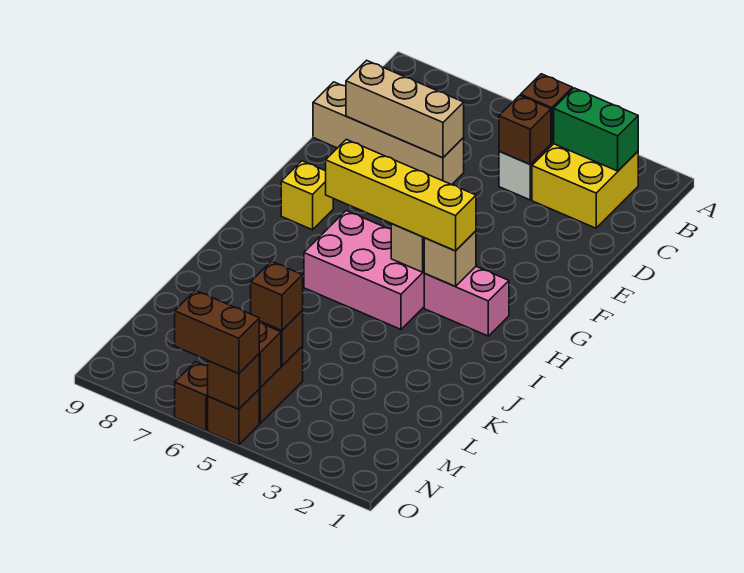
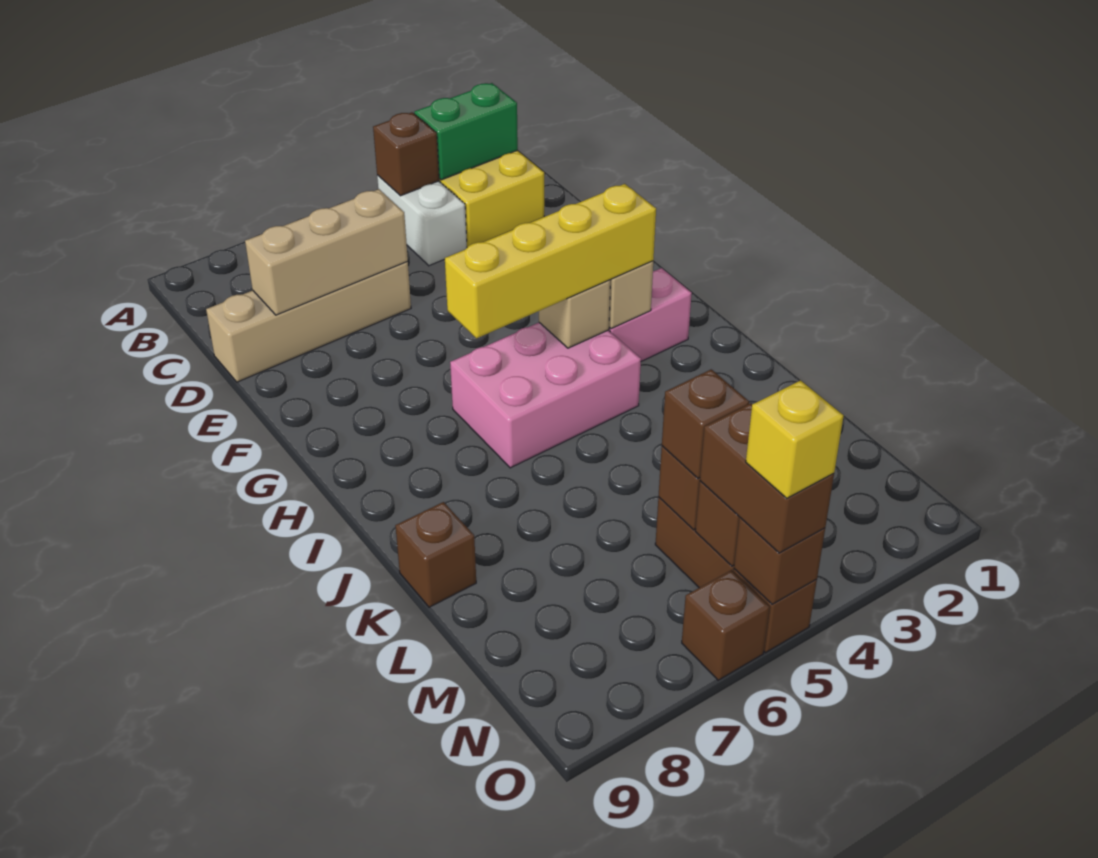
brown brick C4 level 2 -> brown brick K9 level 1
yellow brick G8 level 1 -> yellow brick O5 level 4
brown brick O5:O6 level 3 -> brown brick N5:O5 level 3

